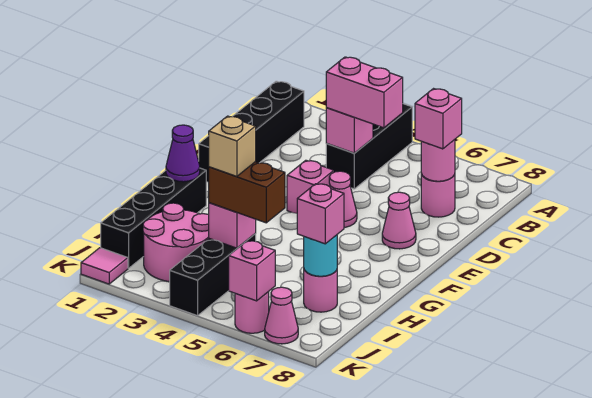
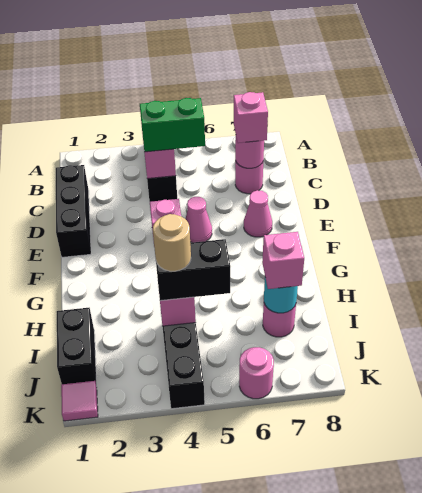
black brick B1:E1 level 1 -> black brick C1:E1 level 1
pink brick C4:C5 level 3 -> green brick C4:C5 level 3
black brick G1:J1 level 1 -> black brick I1:J1 level 1
purple cone G1 level 2 -> none
pink round brick I2:J3 level 1 -> none
brown brick I4:I5 level 3 -> black brick I4:I5 level 3
tan brick I4 level 4 -> tan round brick I4 level 4
pink brick K6 level 2 -> none
pink cone K7 level 1 -> none

